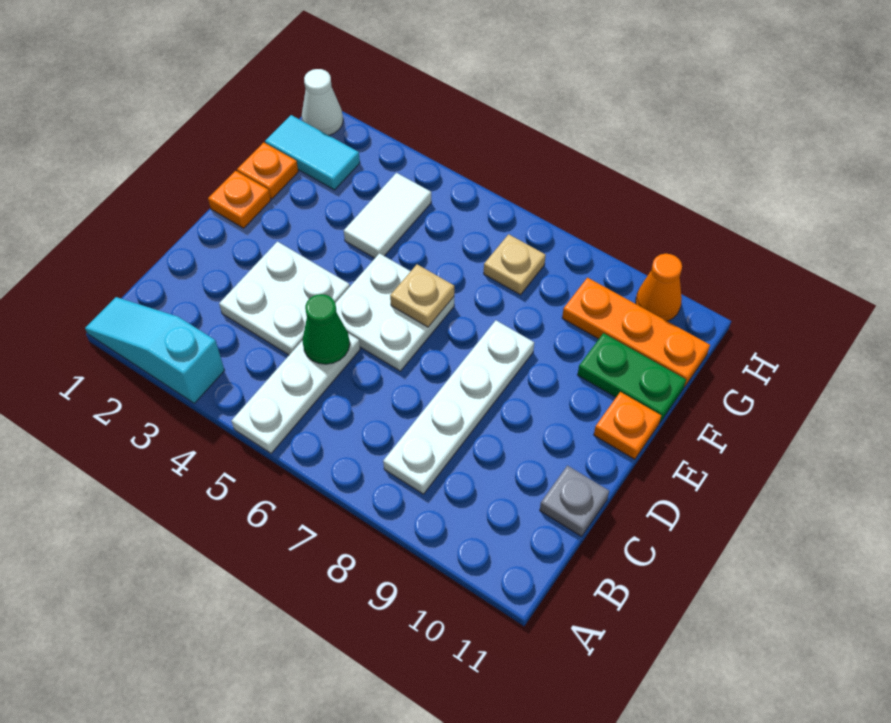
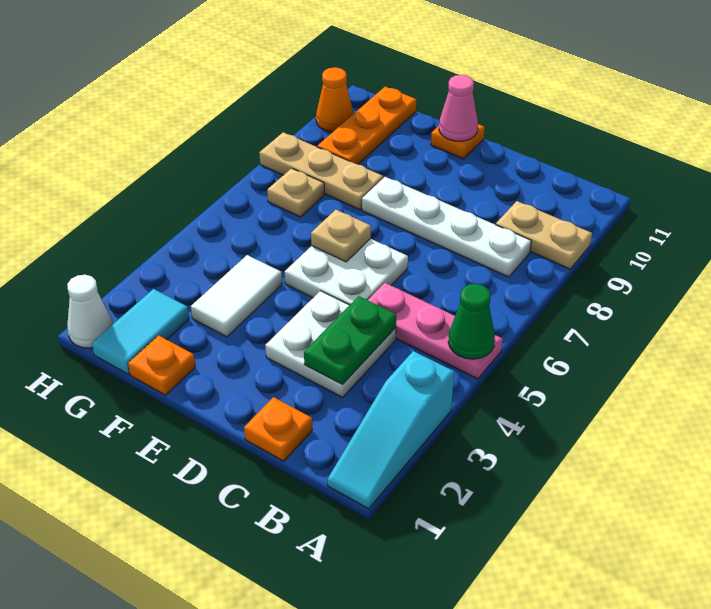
white plate A5:C5 level 1 -> pink plate A5:C5 level 1
none -> tan plate A9:B9 level 1
green cone C5 level 2 -> green cone A5 level 2
grey plate C11 level 1 -> none
orange plate E1 level 1 -> orange plate C1 level 1
none -> pink cone E11 level 2
white tile F4:G4 level 1 -> white tile F3:F4 level 1
none -> tan plate F8:H8 level 1
green plate F10:F11 level 1 -> green plate C3:C4 level 2

